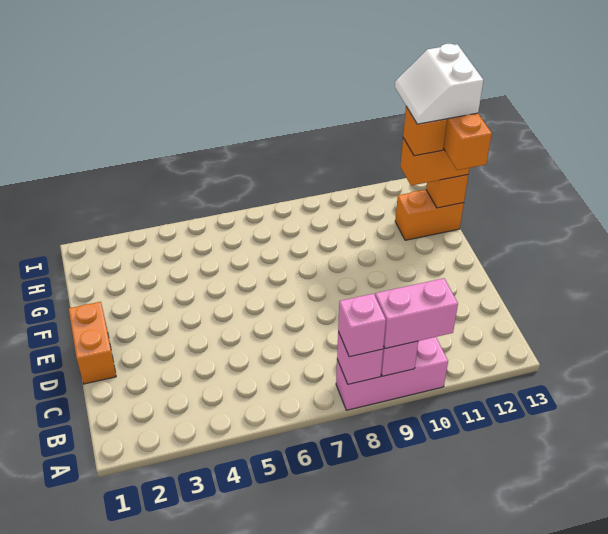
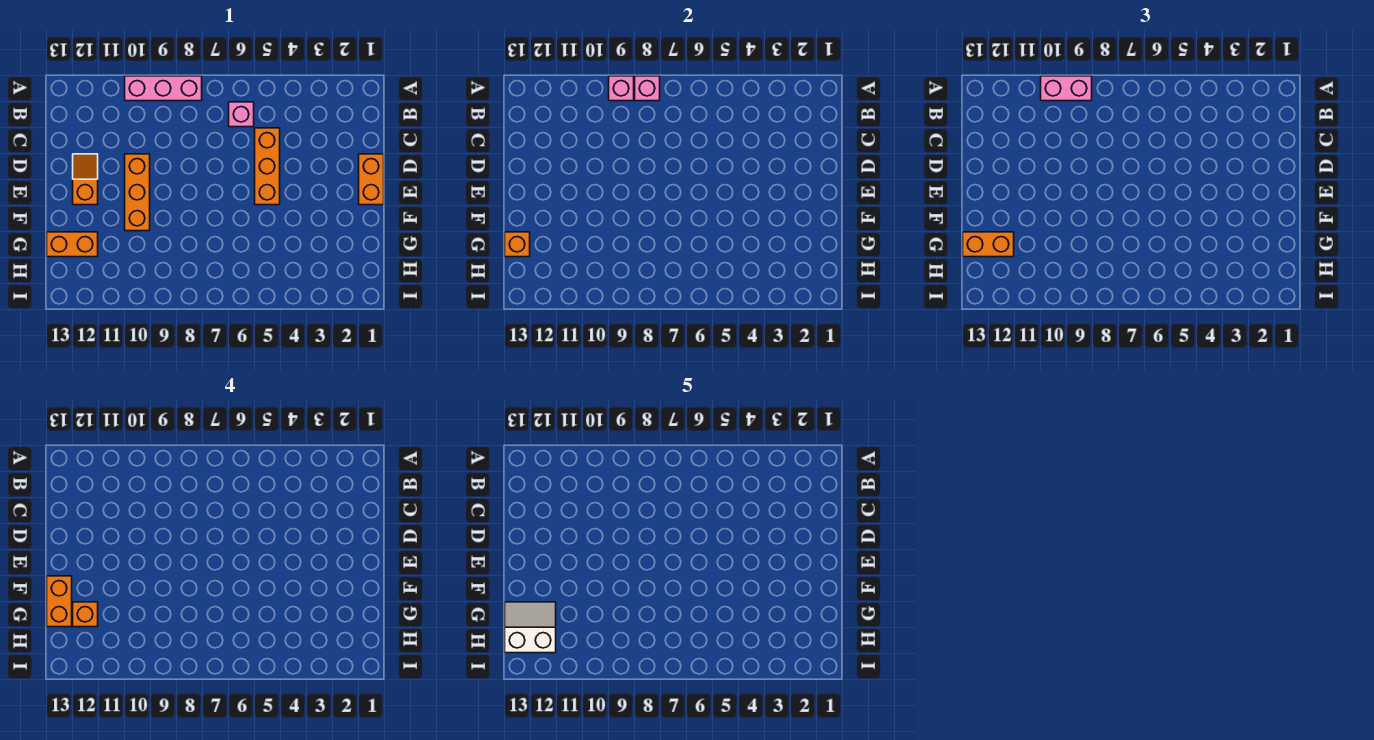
pink brick A8 level 3 -> pink brick B6 level 1
none -> orange brick C5:E5 level 1
none -> orange brick D10:F10 level 1
none -> orange slope D12:E12 level 1 top E
white slope G12:H13 level 5 top 13 -> white slope G12:H13 level 5 top H

